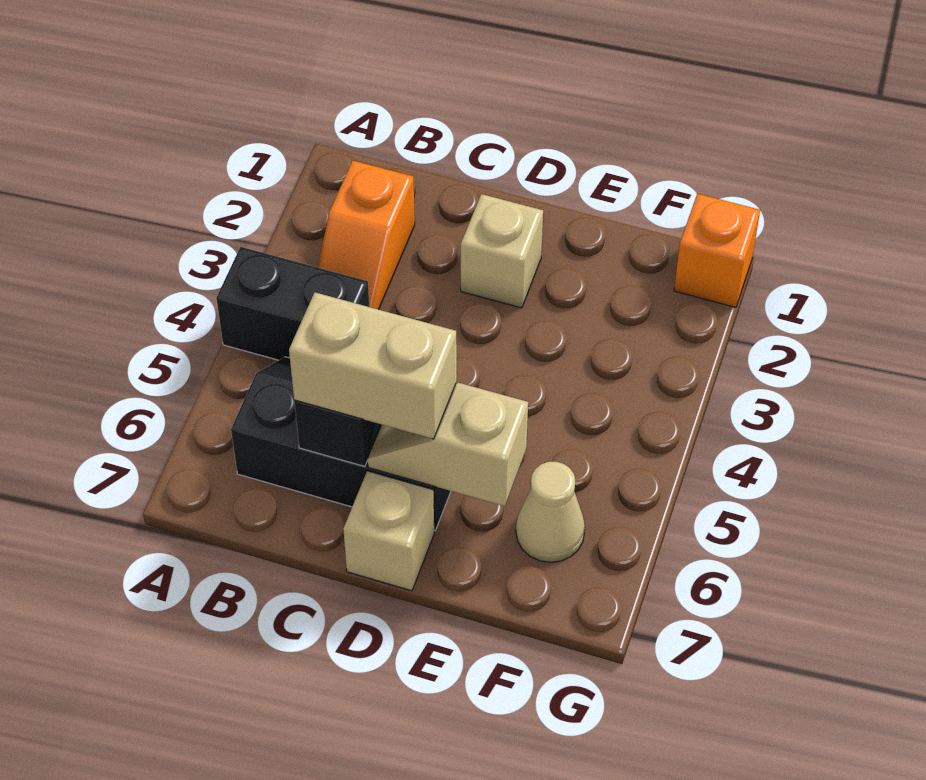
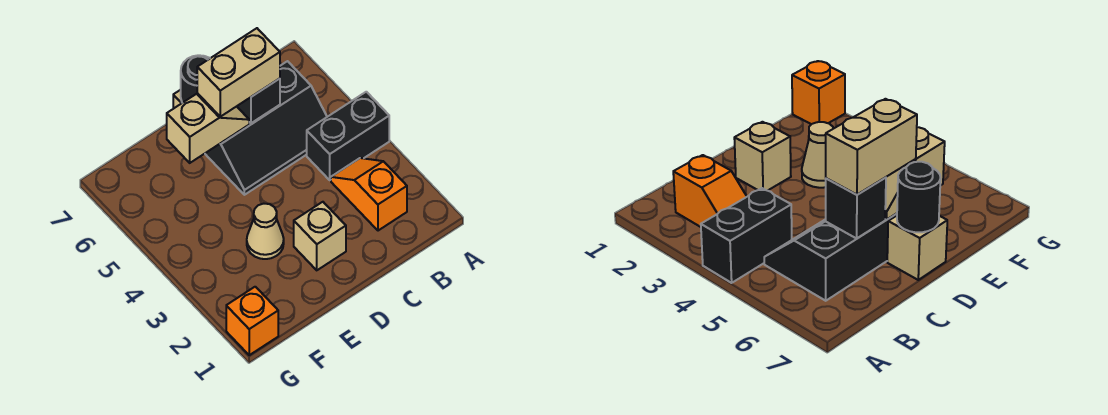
none -> black round brick D7 level 2
tan cone F6 level 1 -> tan cone E3 level 1

